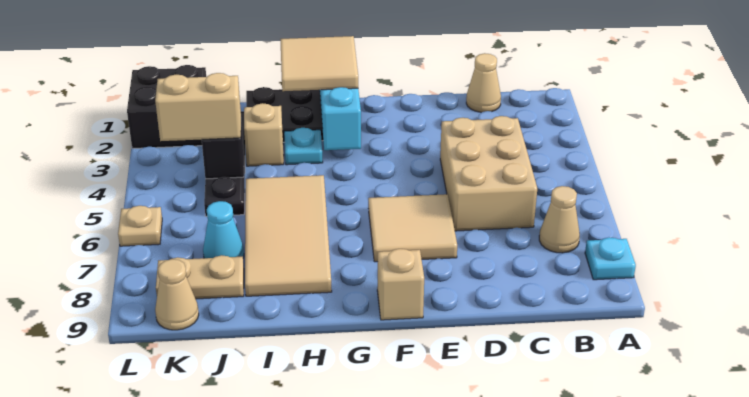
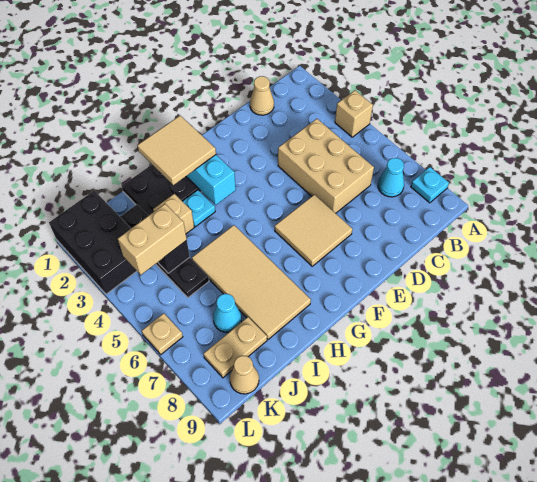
tan cone B7 level 1 -> cyan cone B7 level 1
tan brick F9 level 1 -> tan brick A4 level 1
black brick K1:L2 level 1 -> black brick K1:L3 level 1

